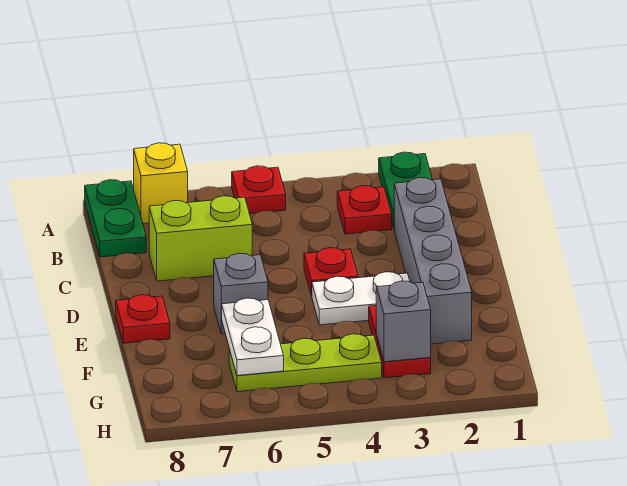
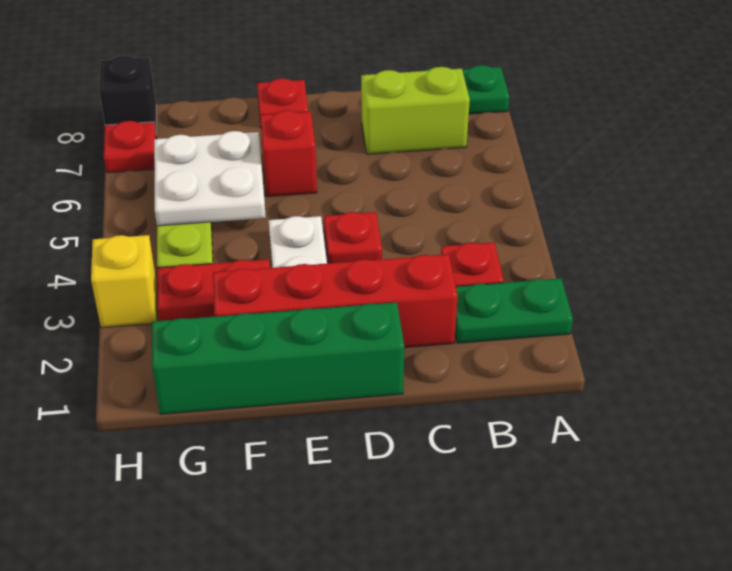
red plate A5 level 1 -> red plate H7 level 1
yellow brick A7 level 1 -> yellow brick H3 level 1
grey brick C2:F2 level 1 -> red brick C2:F2 level 1
lime brick C6:C7 level 1 -> lime brick B7:C7 level 1
none -> green brick D1:G1 level 1
grey brick E6 level 1 -> red brick E6 level 1
white plate F6:G6 level 2 -> white plate F5:G6 level 2
grey brick G3 level 2 -> none
none -> black brick H8 level 1

